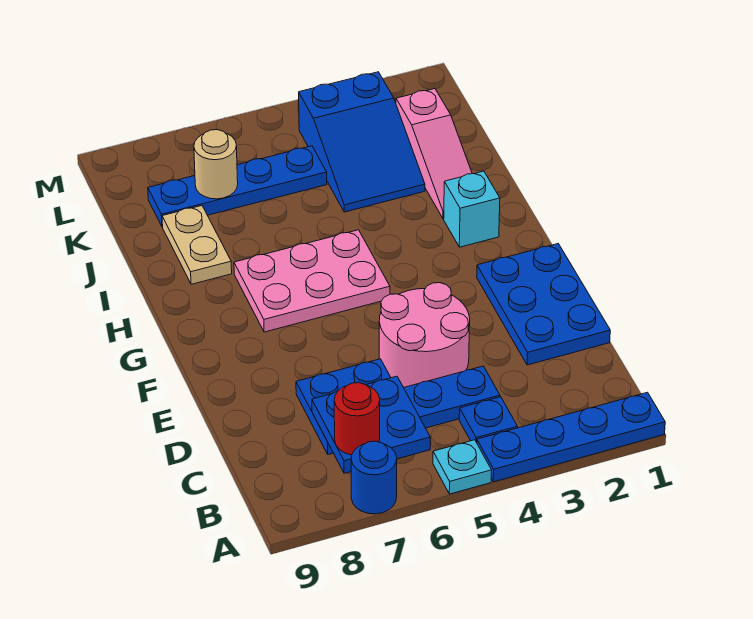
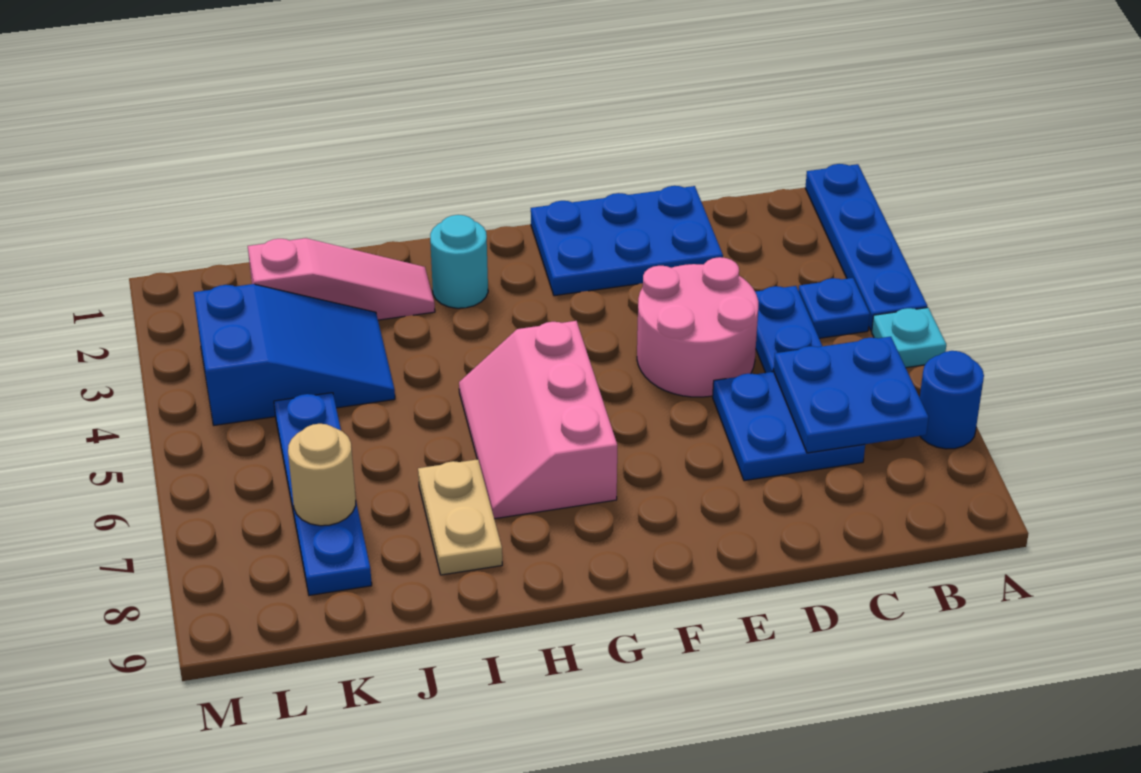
red round brick B7 level 3 -> none
pink plate G5:H7 level 1 -> pink slope G5:H7 level 1 top G
cyan brick H2 level 1 -> cyan round brick H2 level 1
tan plate I8:J8 level 1 -> tan plate I7:I8 level 1

